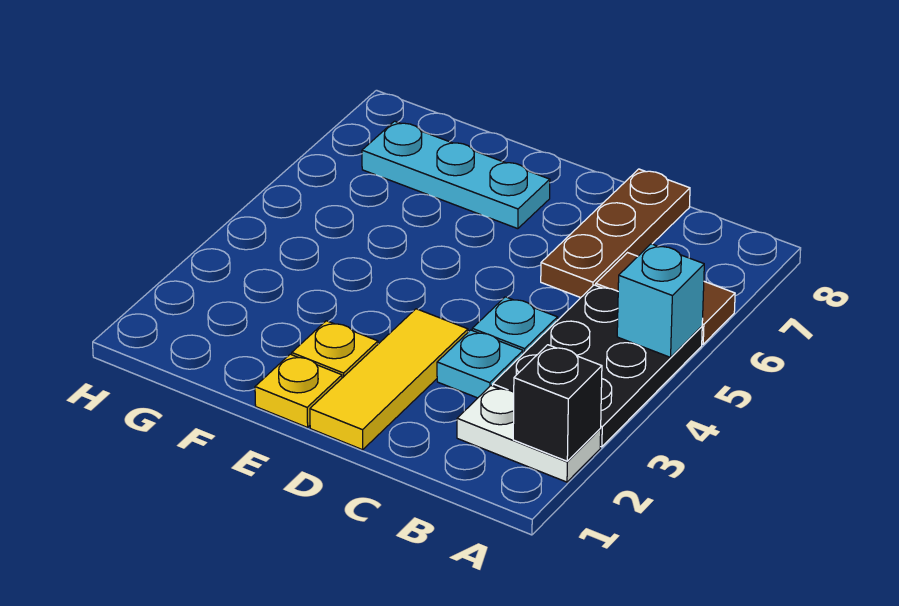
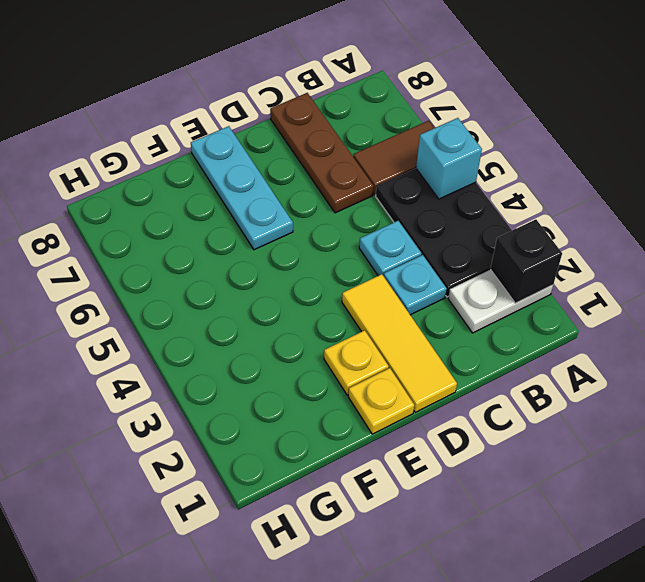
cyan plate E7:G7 level 1 -> cyan plate E6:E8 level 1

